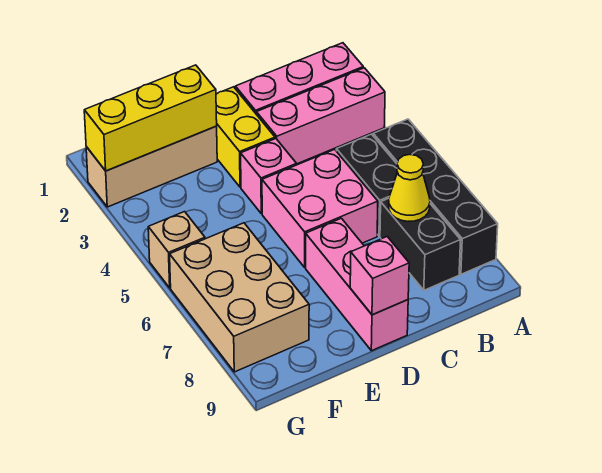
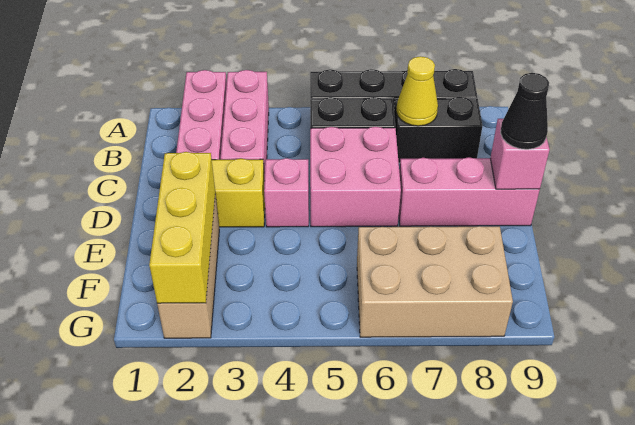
none -> black cone D9 level 3
tan brick G5 level 1 -> none

